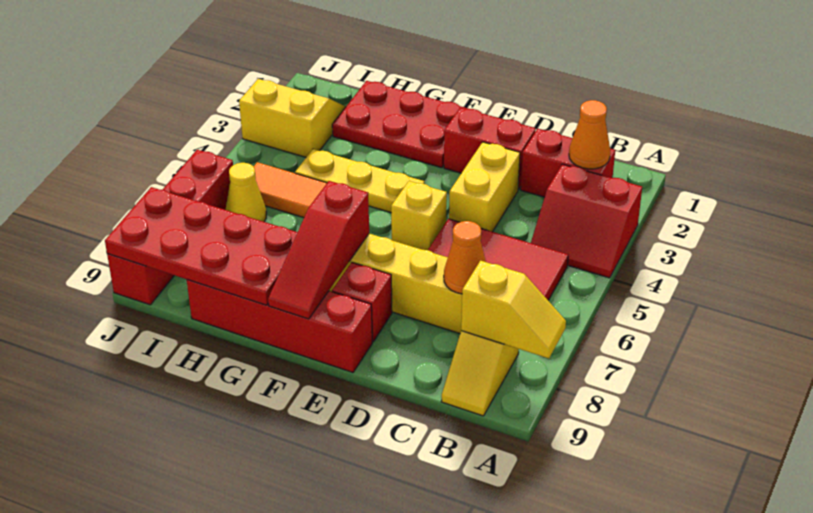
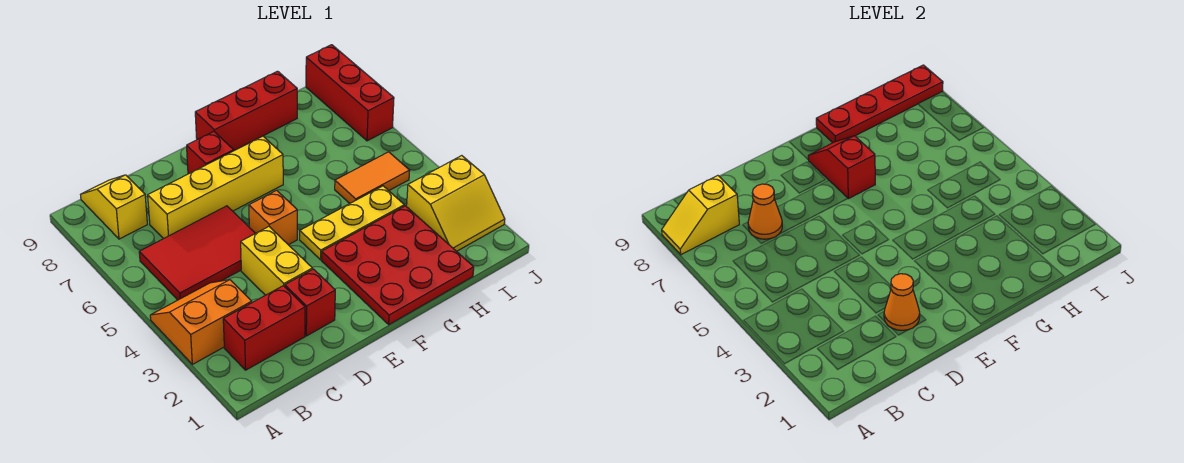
red slope A3:B4 level 1 top 3 -> orange slope A3:B4 level 1 top 3
orange cone B2 level 2 -> orange cone D2 level 2
red brick D2:E2 level 1 -> red brick D2 level 1
yellow brick E5 level 1 -> orange brick E5 level 1
red brick E9:H9 level 1 -> red brick F9:H9 level 1
red plate F1:H2 level 1 -> red plate F1:H3 level 1
red slope F7:F9 level 2 top 7 -> red slope F7:F8 level 2 top 7
red plate G8:J9 level 2 -> red plate G9:J9 level 2
yellow cone I6 level 1 -> none
red brick J6:J9 level 1 -> red brick J7:J9 level 1

